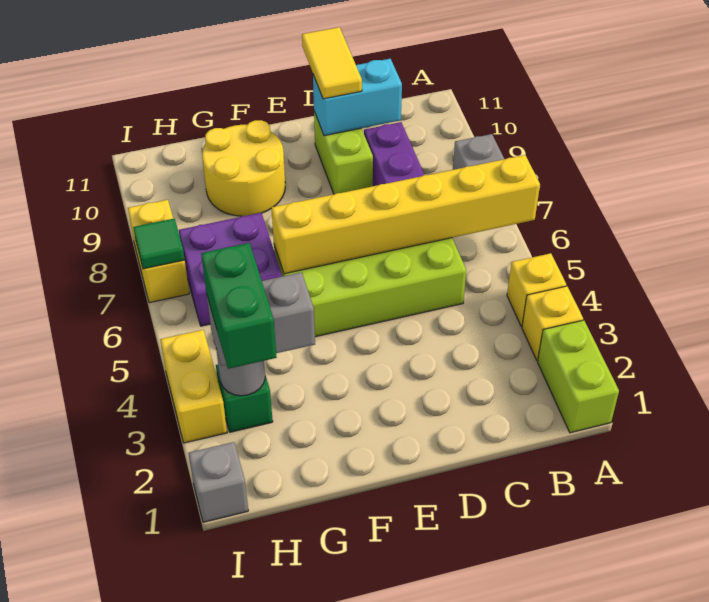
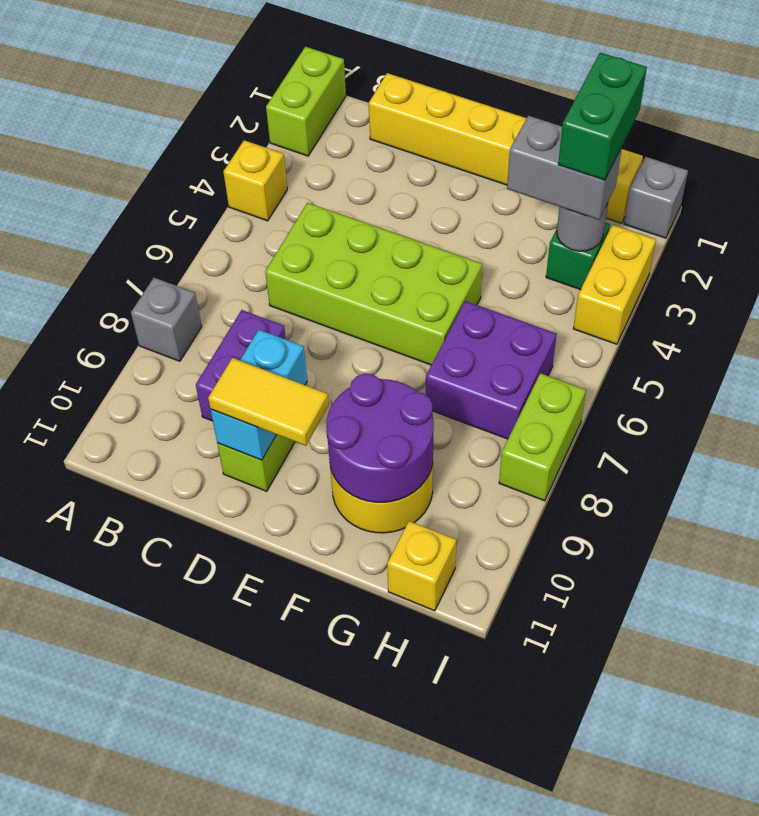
yellow brick A3 level 1 -> yellow brick H11 level 1
yellow brick A6:F6 level 2 -> yellow brick C1:H1 level 1
cyan brick C10:D10 level 2 -> cyan brick D9:D10 level 2
yellow tile D10:D11 level 3 -> yellow tile D10:E10 level 3
none -> purple round brick F9:G10 level 2
yellow brick I7:I8 level 1 -> lime brick I7:I8 level 1
green tile I7 level 2 -> none

